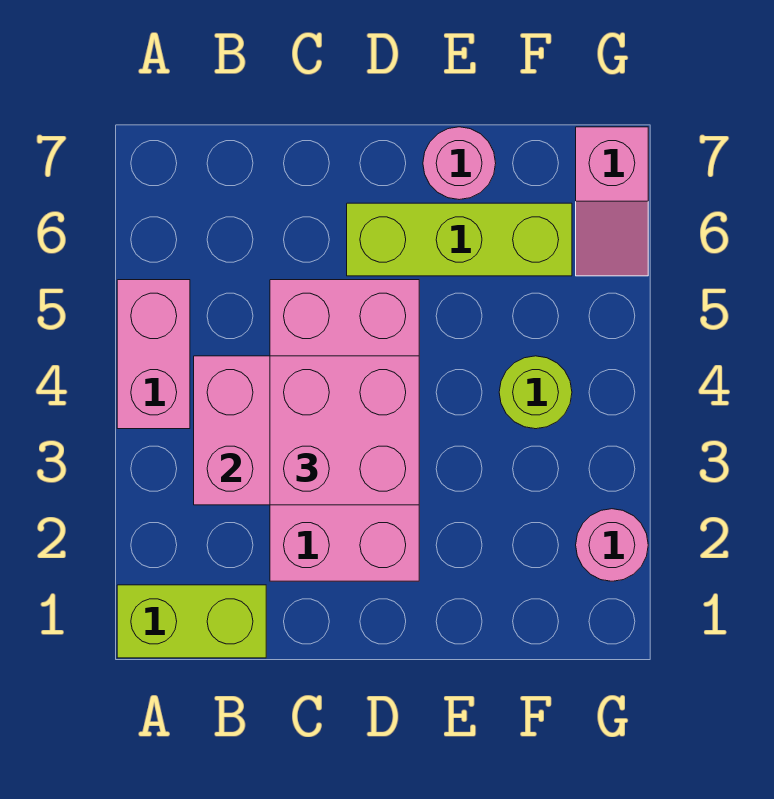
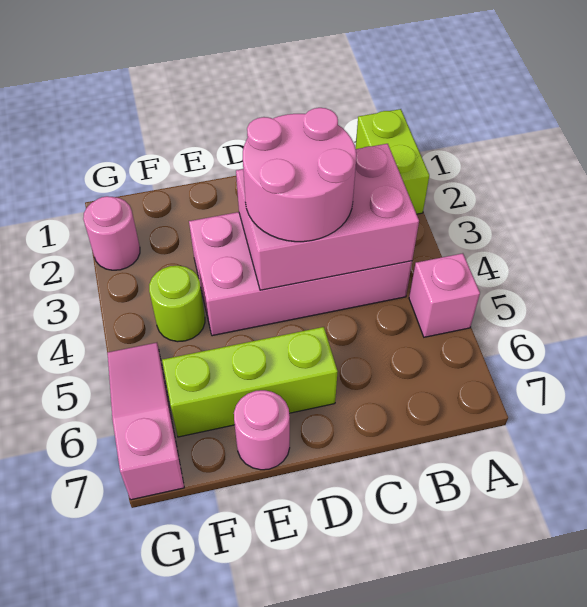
lime brick A1:B1 level 1 -> lime brick A1:A2 level 1
pink brick A4:A5 level 1 -> pink brick A5 level 1
pink brick C2:D5 level 1 -> pink brick B3:E4 level 1
pink brick C3:D4 level 3 -> pink round brick C3:D4 level 3
pink slope G6:G7 level 1 top 7 -> pink slope G5:G7 level 1 top 7

